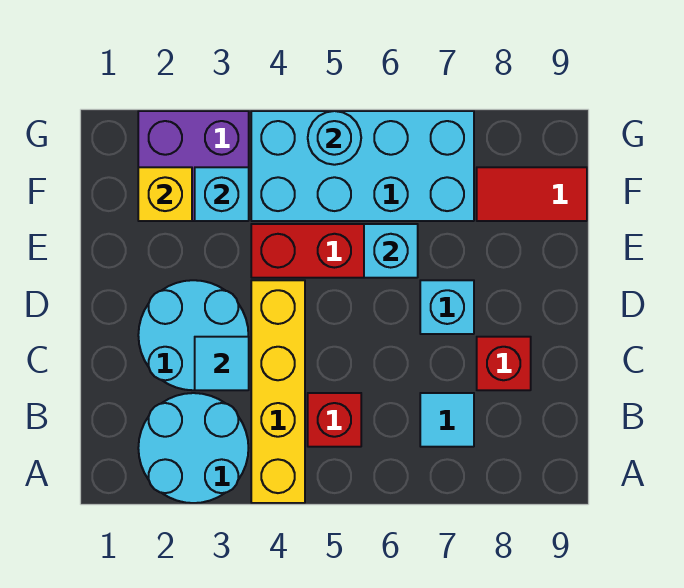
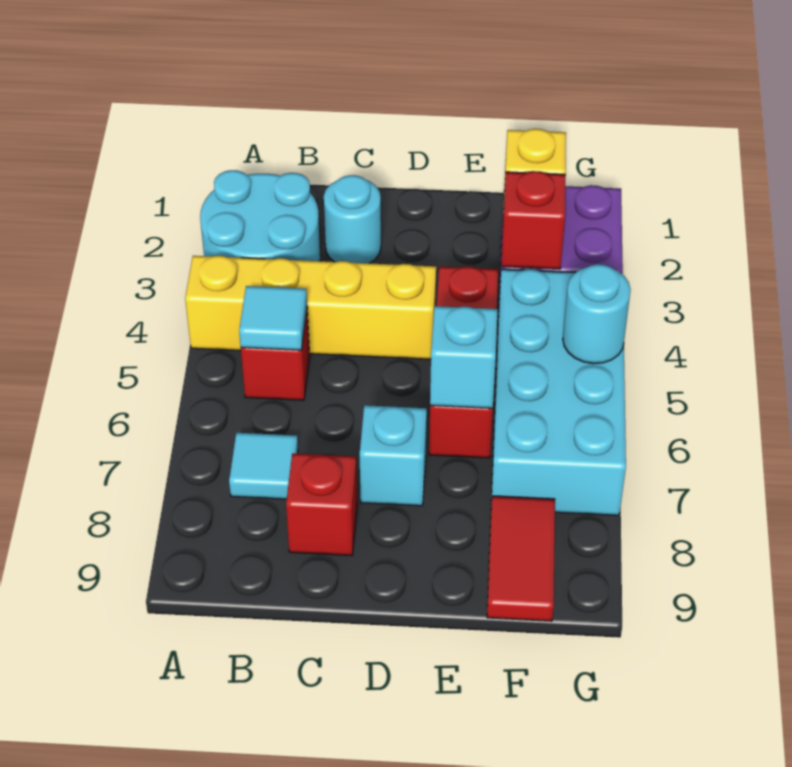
cyan round brick C2:D3 level 1 -> cyan round brick C2 level 1
cyan tile C3 level 2 -> cyan tile B5 level 2
cyan brick F3 level 2 -> red brick F3 level 2

